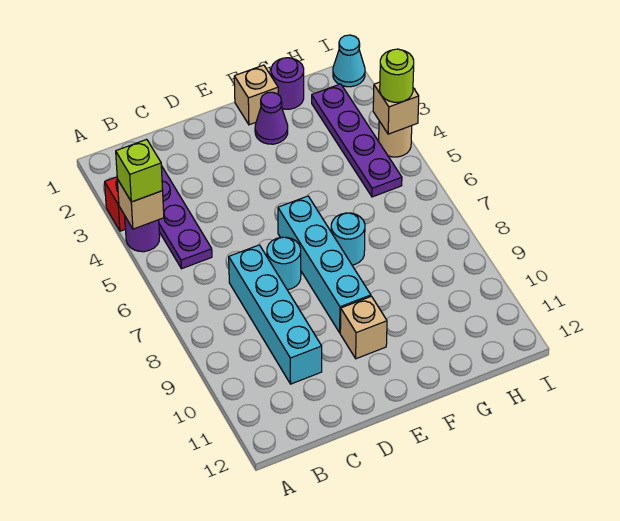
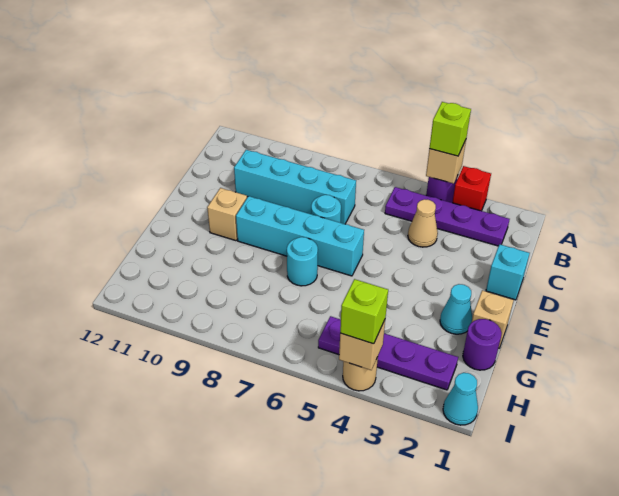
none -> tan cone C4 level 1
none -> cyan brick D1 level 1
purple cone F2 level 1 -> cyan cone F2 level 1
lime round brick I4 level 3 -> lime brick I4 level 3

